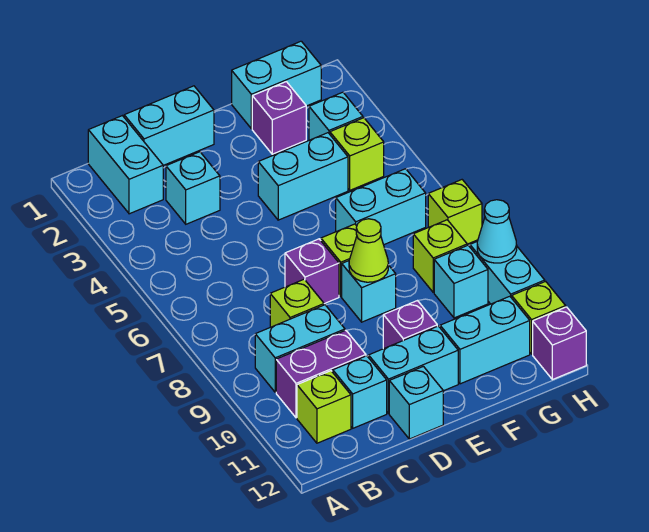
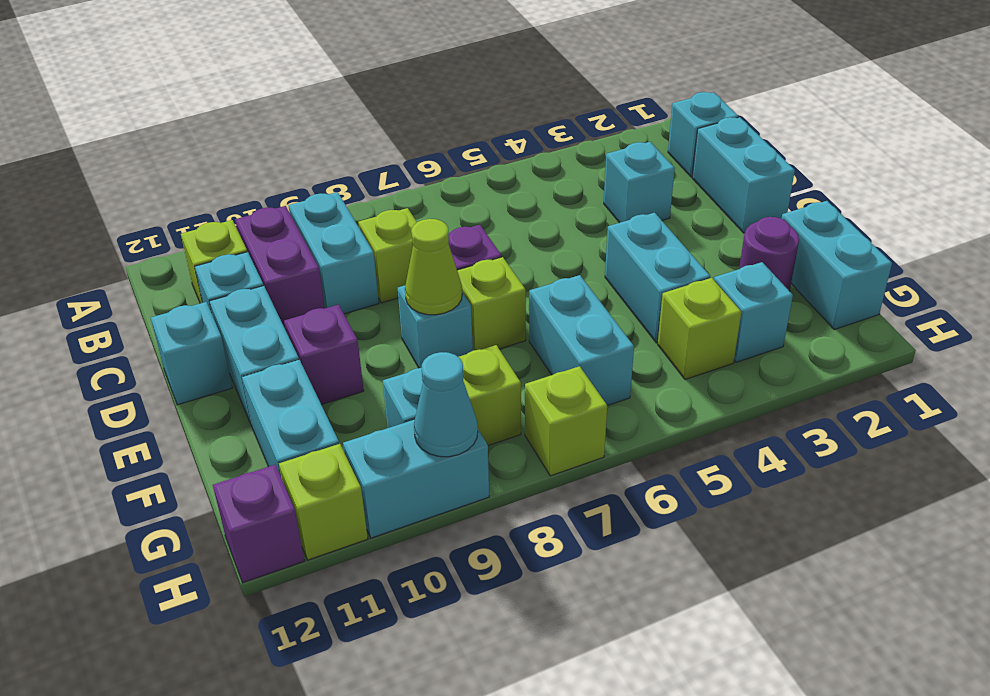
cyan brick B1:B2 level 1 -> cyan brick B1 level 1
purple brick F2 level 1 -> purple round brick F2 level 1

